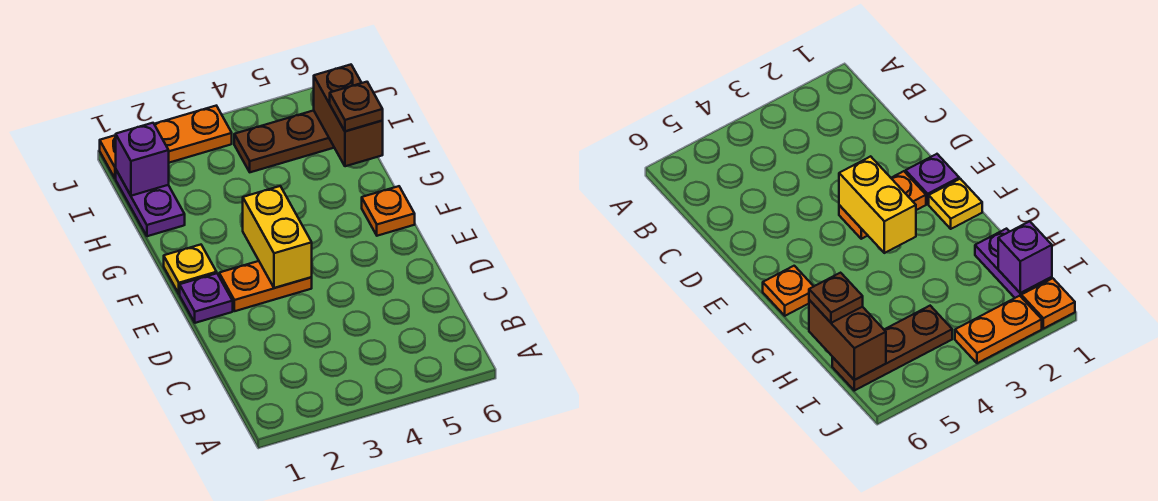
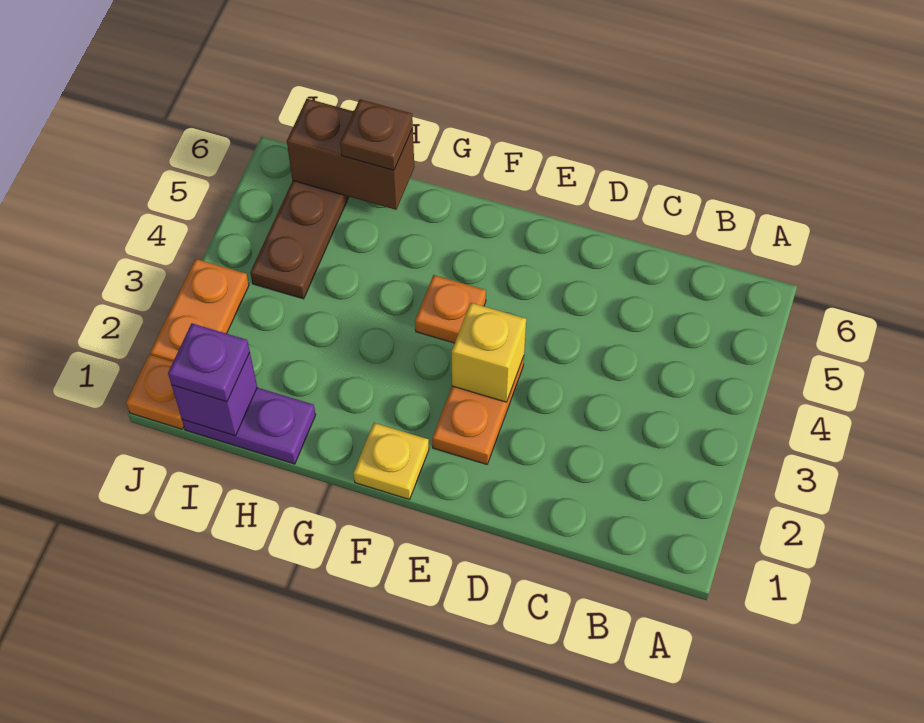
purple plate E1 level 1 -> purple plate I1 level 3
yellow brick E3:F3 level 2 -> yellow brick E3 level 2
orange plate F6 level 1 -> orange plate F4 level 1

